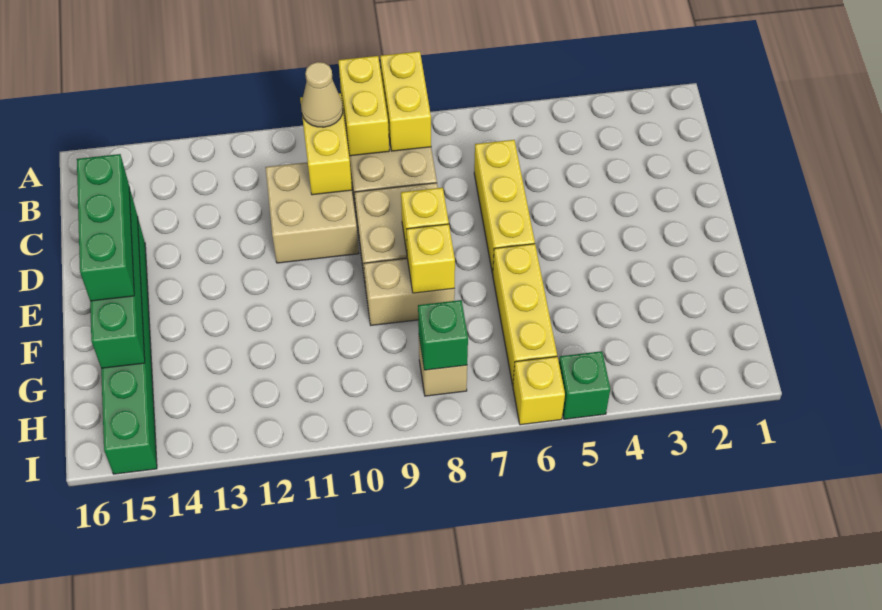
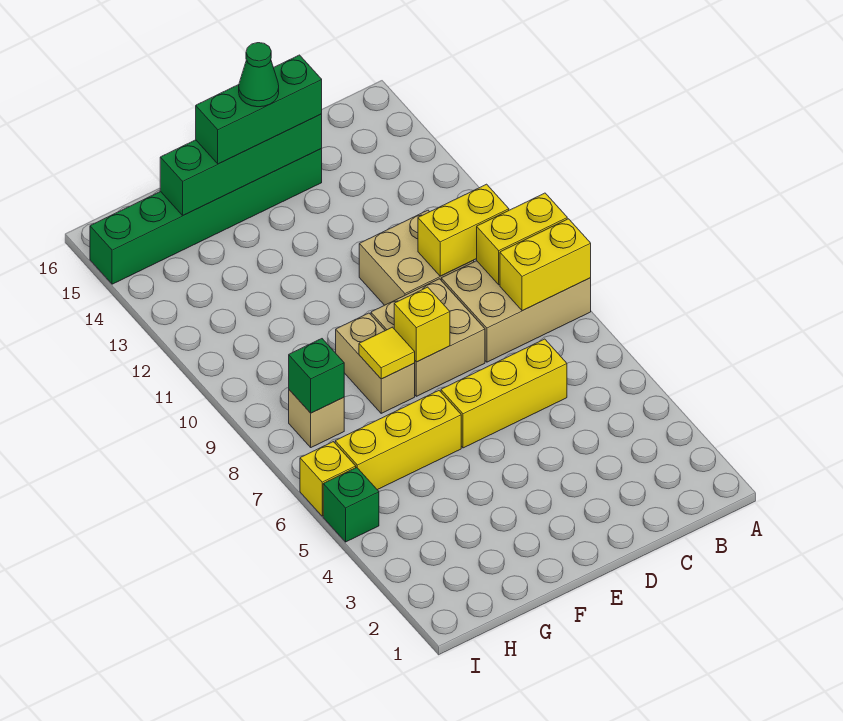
tan cone B10 level 3 -> none
none -> green cone E15 level 4
yellow brick F8 level 2 -> yellow tile F8 level 2

